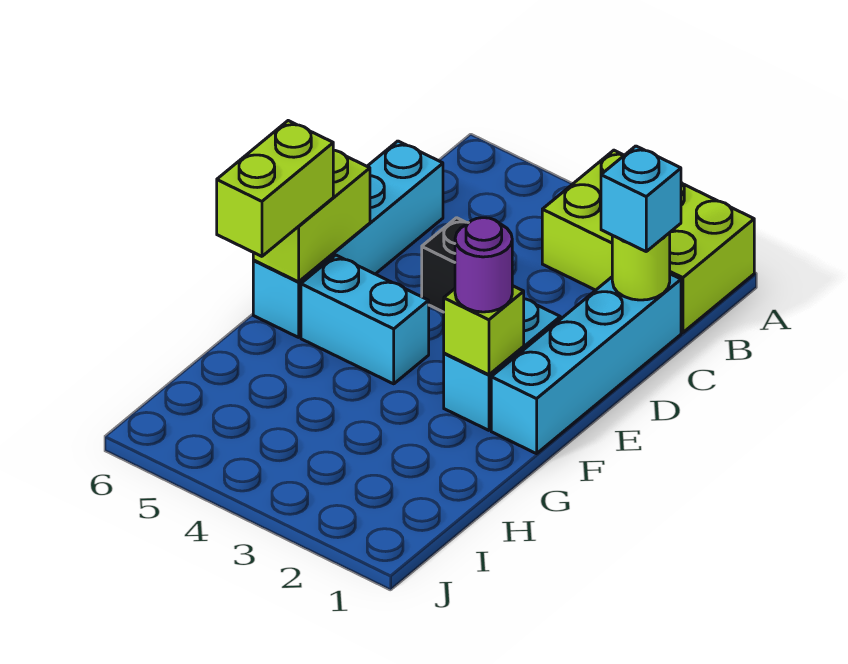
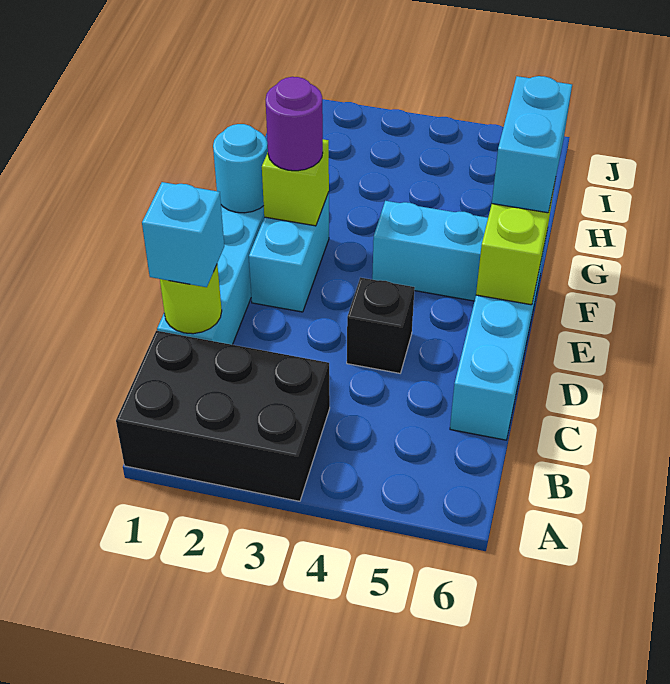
lime brick A1:B3 level 1 -> black brick A1:B3 level 1
none -> cyan round brick F1 level 2
lime brick F6:G6 level 3 -> cyan brick F6:G6 level 3

